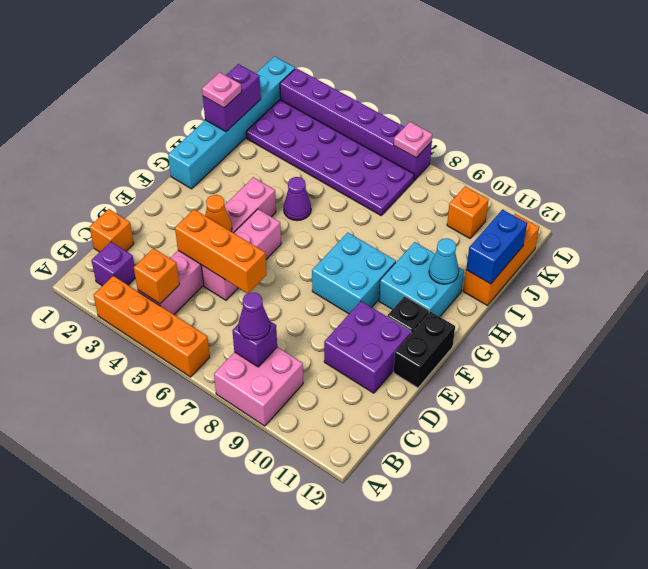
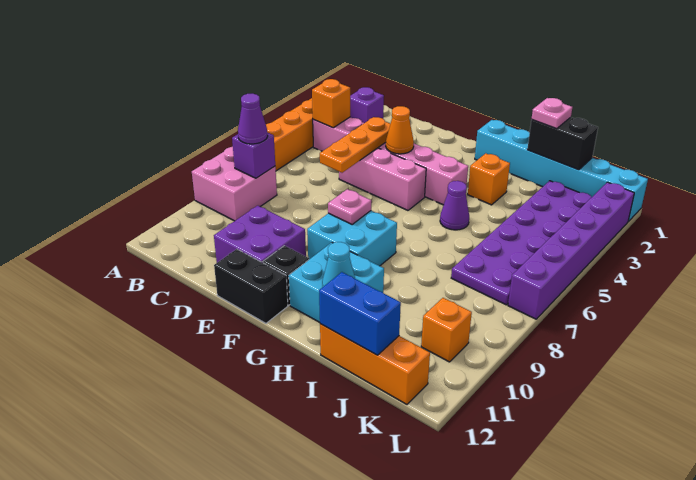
orange brick C1 level 1 -> orange brick H3 level 1
orange brick D4:D6 level 2 -> orange plate D4:D6 level 2
purple brick I1:J1 level 2 -> black brick I1:J1 level 2
pink plate L7 level 2 -> pink plate F8 level 2

